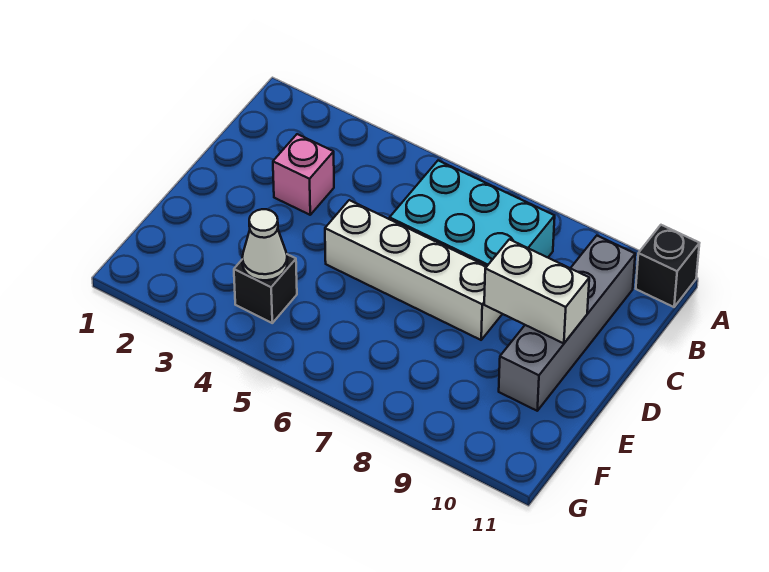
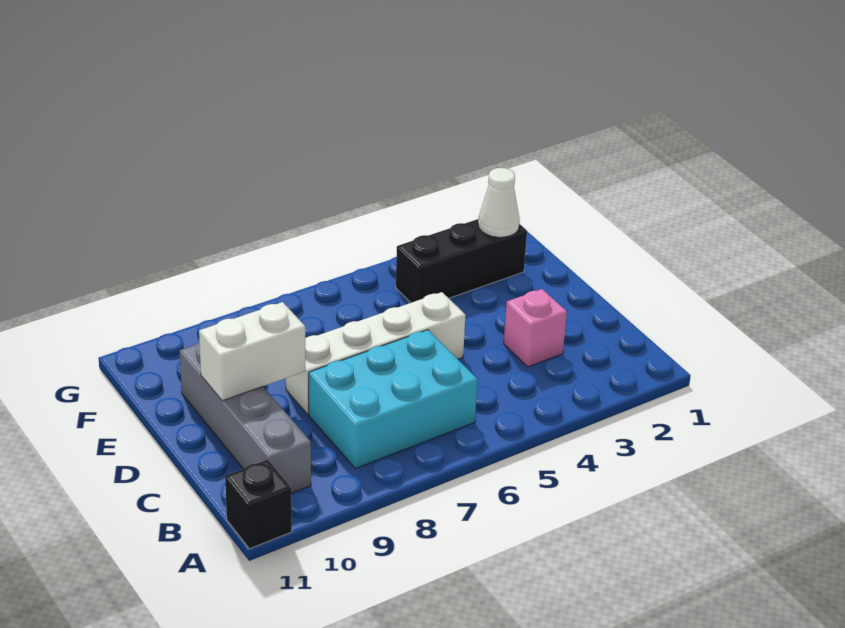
black brick F4 level 1 -> black brick F2:F4 level 1
white cone F4 level 2 -> white cone F2 level 2

